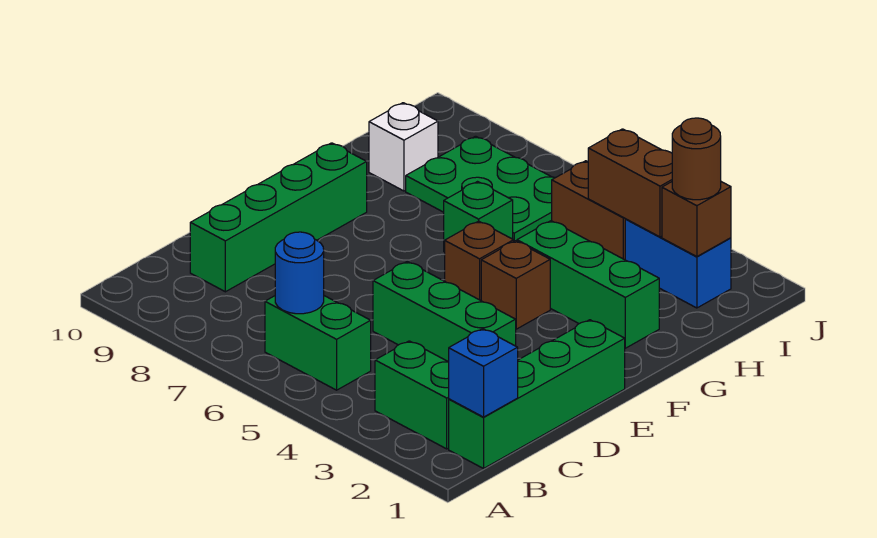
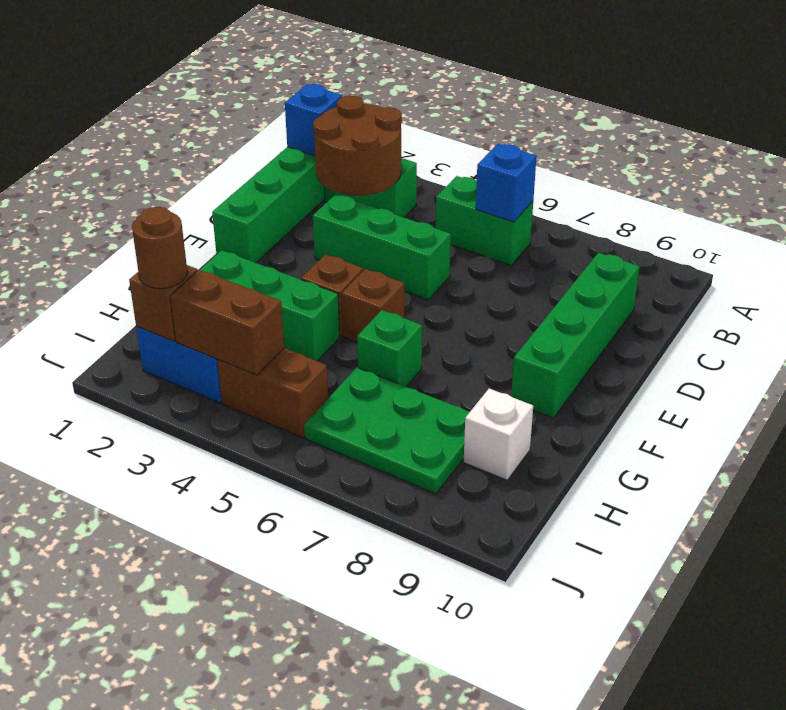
none -> brown round brick B2:C3 level 2
blue round brick B6 level 2 -> blue brick B6 level 2

